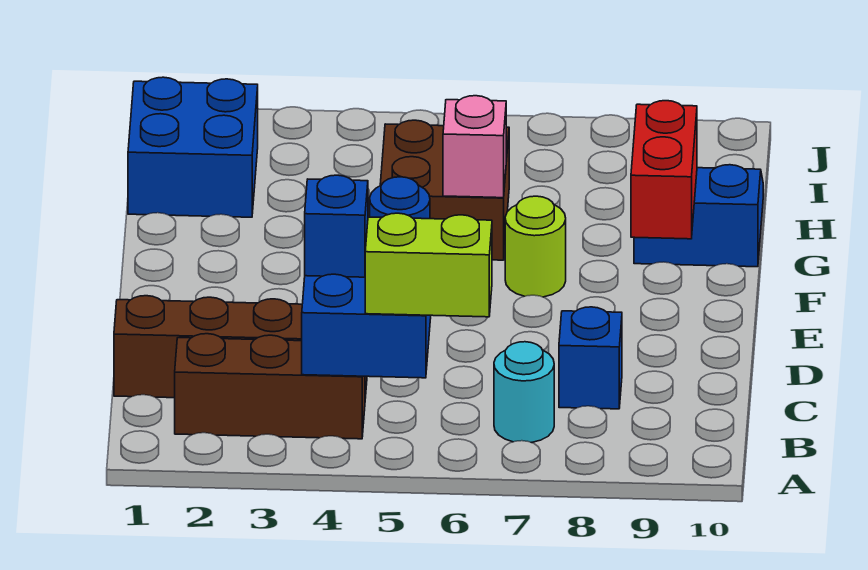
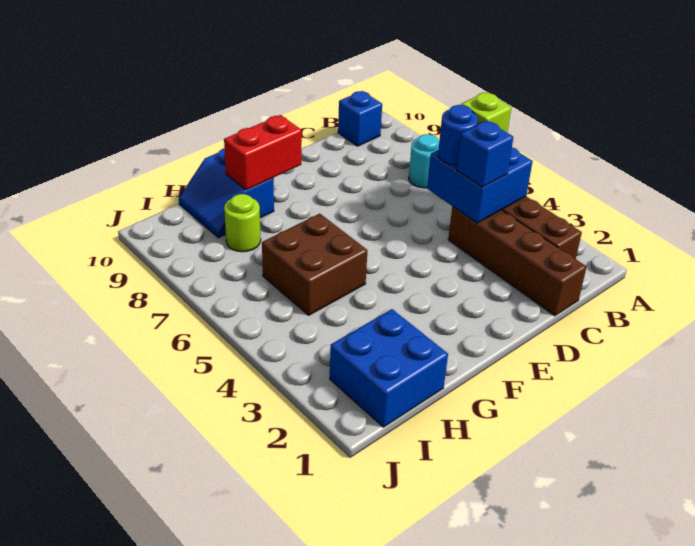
lime brick B5:B6 level 3 -> lime brick B5 level 3
blue brick C8 level 1 -> blue brick B10 level 1
lime round brick F7 level 1 -> lime round brick H8 level 1
pink brick G6 level 2 -> none

